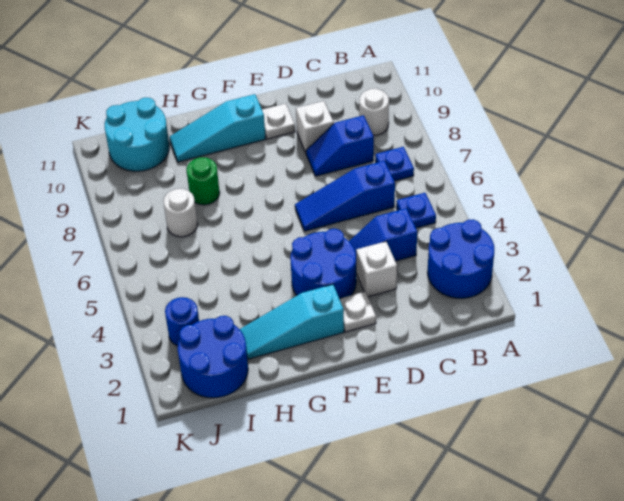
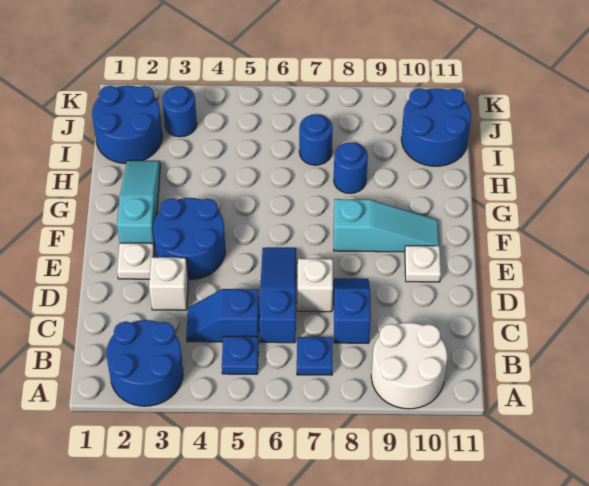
white round brick B9 level 1 -> white round brick A9:B10 level 1
blue slope C4:D4 level 1 top C -> blue slope C4:C5 level 1 top 5
white brick D9 level 1 -> white brick D7 level 1
cyan slope F10:H10 level 1 top F -> cyan slope F8:F10 level 1 top 8
green round brick H8 level 1 -> blue round brick H8 level 1
white round brick I7 level 1 -> blue round brick I7 level 1
cyan round brick I10:J11 level 1 -> blue round brick I10:J11 level 1

